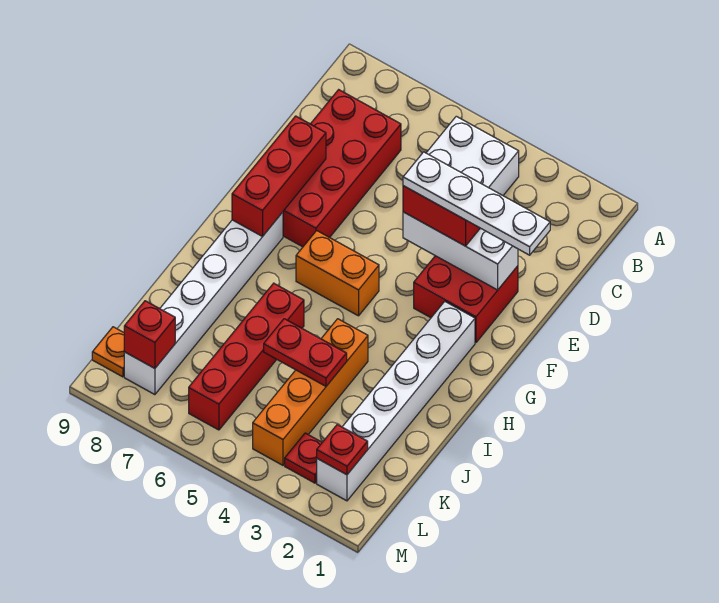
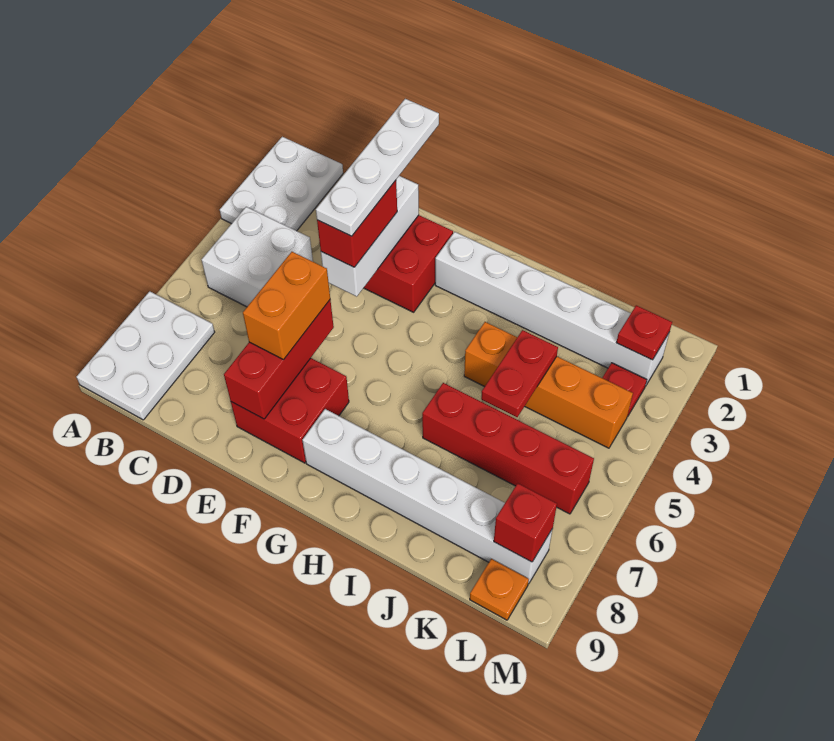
none -> white plate A1:B3 level 1
none -> white plate A7:B9 level 1
red brick C7:F8 level 1 -> red brick E7:F8 level 1
red brick E8:G8 level 2 -> red brick E6:E8 level 2
orange brick G5:G6 level 1 -> orange brick E6:E7 level 3

